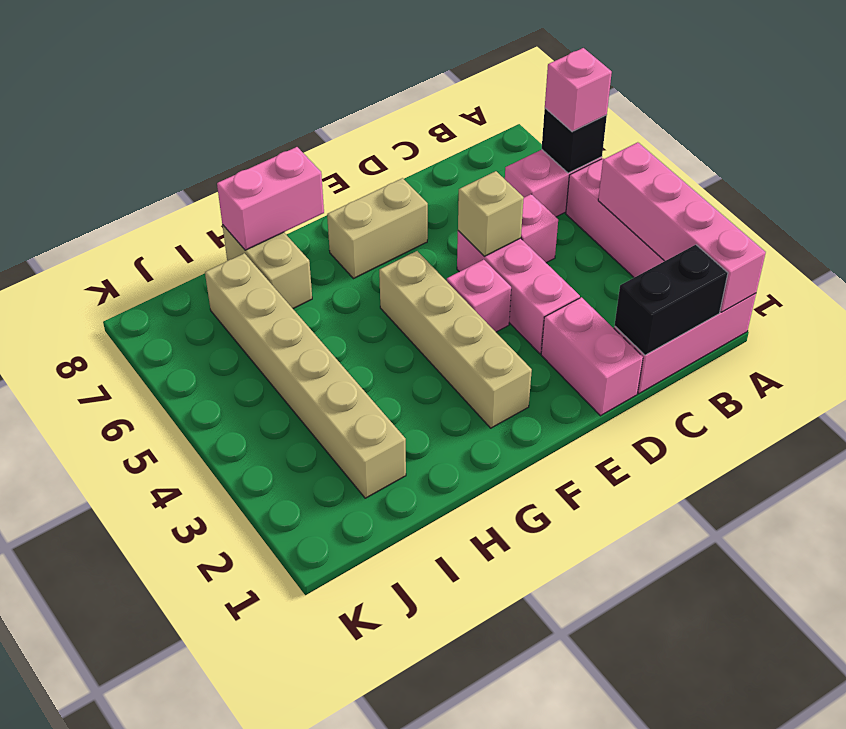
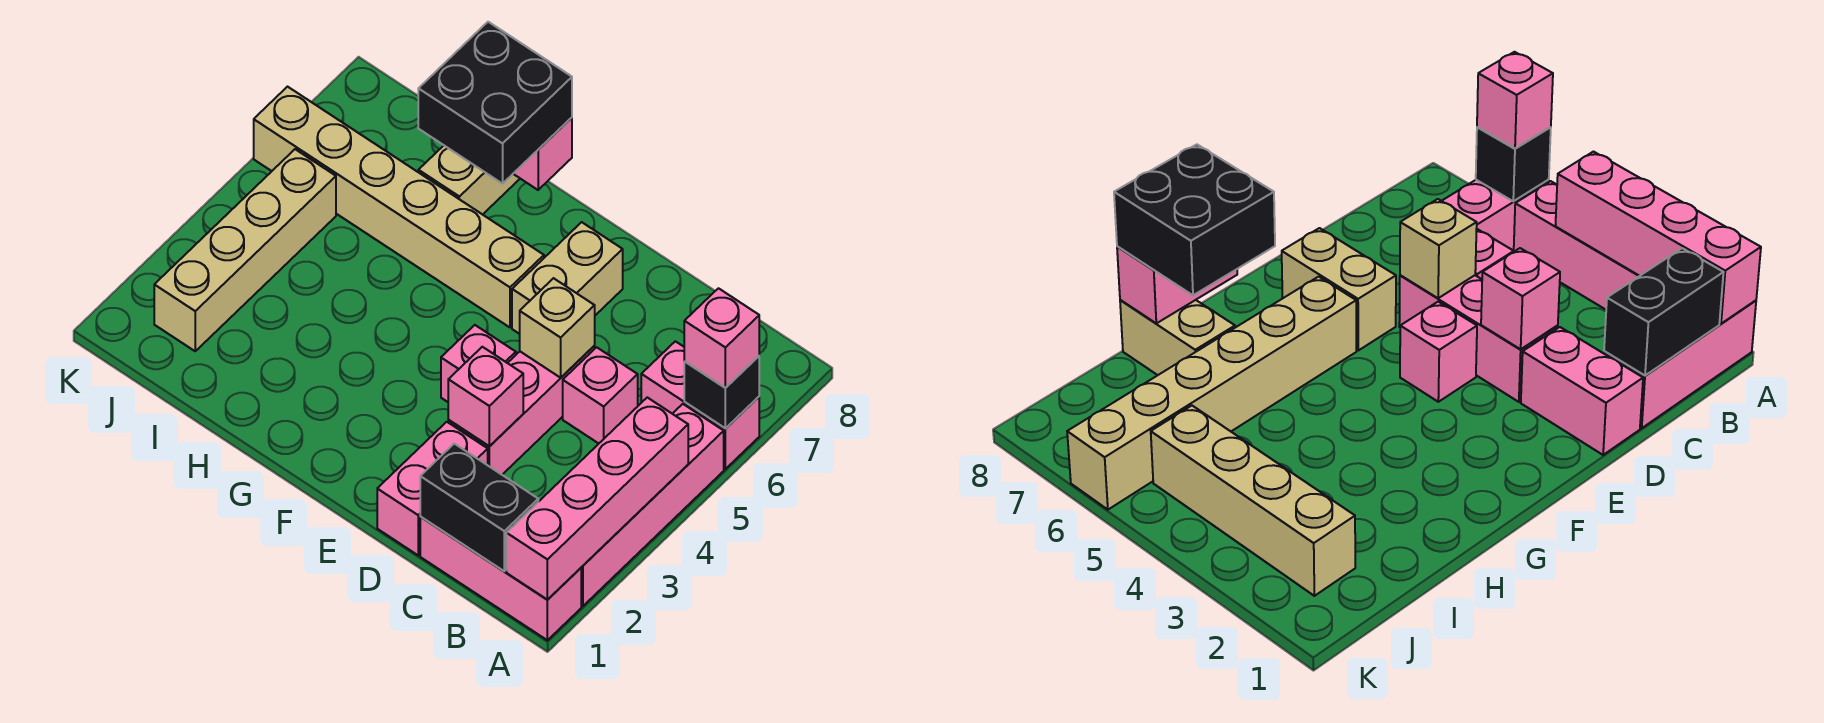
none -> pink brick D3 level 2
tan brick E7:F7 level 1 -> tan brick E6:E7 level 1
tan brick F2:F5 level 1 -> tan brick J2:J5 level 1
none -> black brick G7:H8 level 3
tan brick I2:I7 level 1 -> tan brick F6:K6 level 1

